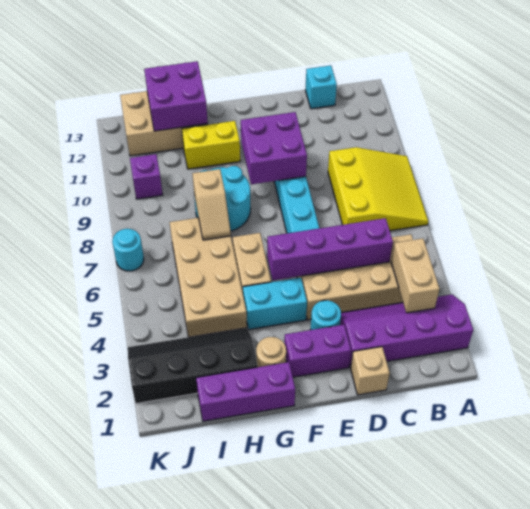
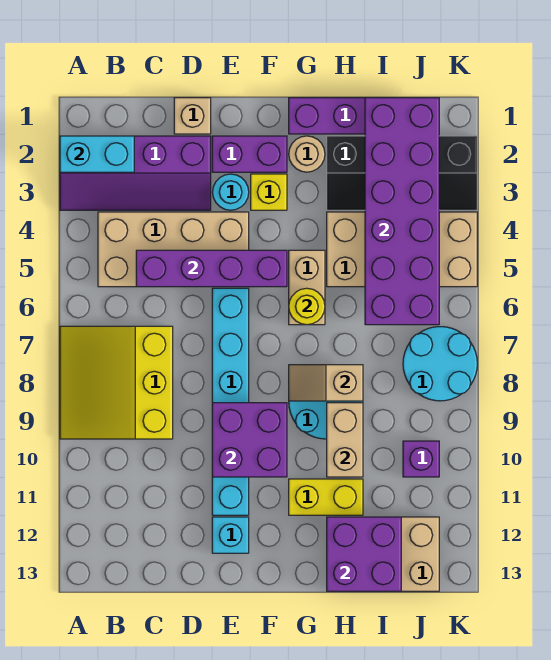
tan brick B3:B4 level 2 -> tan brick H9:H10 level 2
cyan brick C13 level 1 -> cyan brick E12 level 1
none -> yellow brick F3 level 1
cyan brick F4:G4 level 1 -> cyan brick A2:B2 level 2
none -> yellow round brick G6 level 2
tan brick H4:I7 level 1 -> tan brick H4:K5 level 1
tan slope H7:H8 level 2 top 8 -> tan slope G8:H8 level 2 top H
none -> purple brick I1:J6 level 2
cyan round brick K7 level 1 -> cyan round brick J7:K8 level 1

